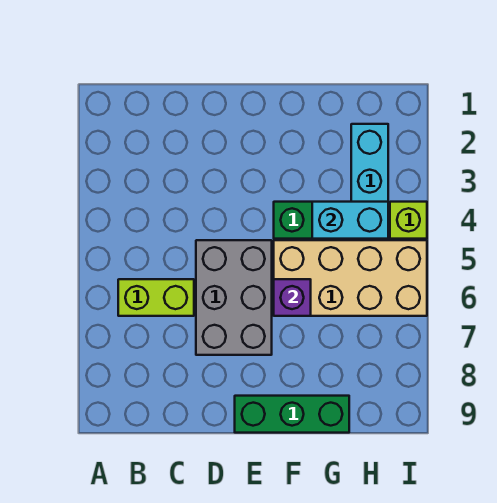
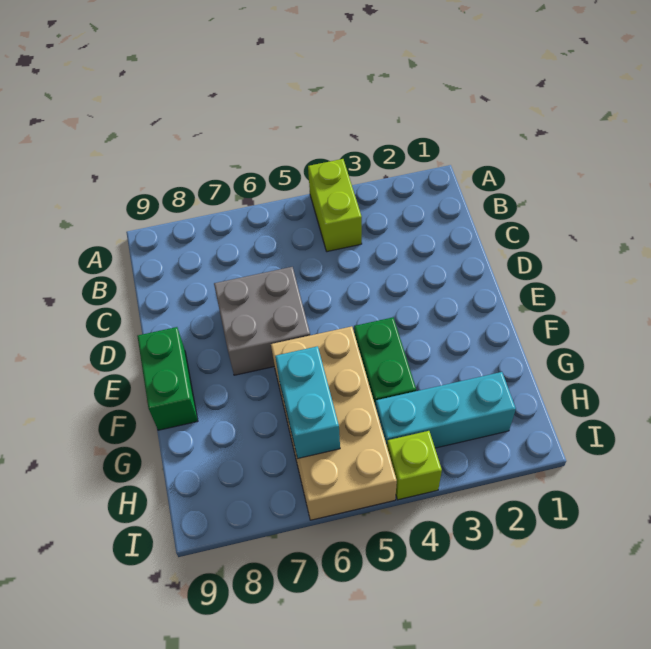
lime brick B6:C6 level 1 -> lime brick A4:B4 level 1
grey brick D5:E7 level 1 -> grey brick D6:E7 level 1
green brick E9:G9 level 1 -> green brick E9:F9 level 1
purple brick F6 level 2 -> none
cyan brick G4:H4 level 2 -> cyan brick G6:H6 level 2

